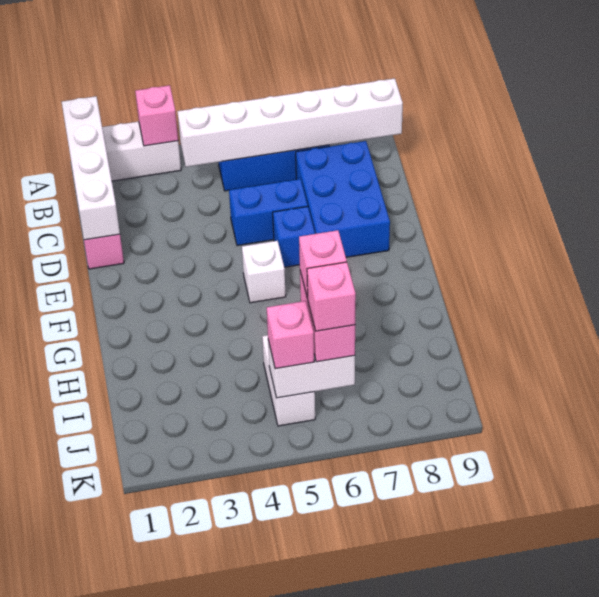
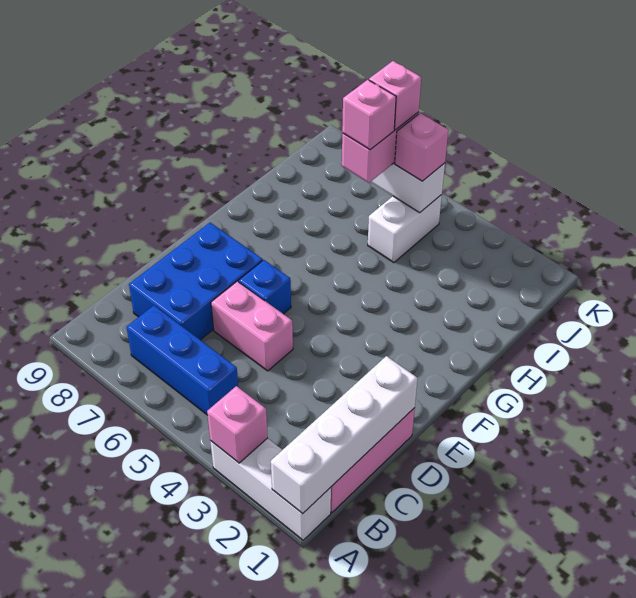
white brick B4:B9 level 2 -> none
blue brick D5:D6 level 1 -> pink brick D5:D6 level 1
white brick F5 level 1 -> none

